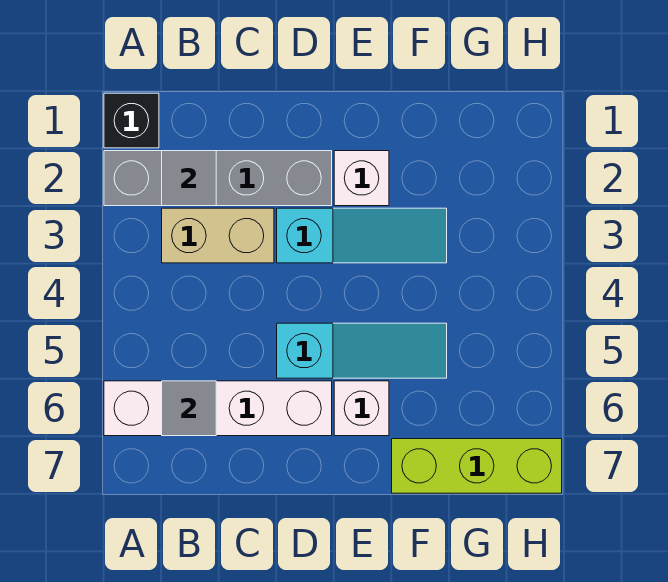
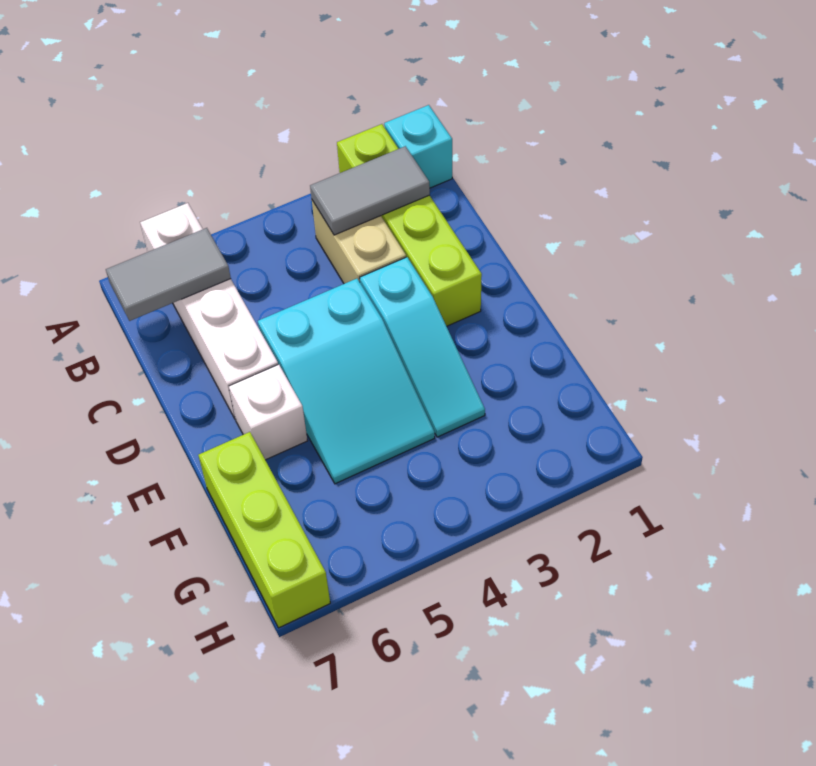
black brick A1 level 1 -> cyan brick A1 level 1
grey brick A2:D2 level 1 -> lime brick A2:D2 level 1
grey tile B2 level 2 -> grey tile B2:B3 level 2
grey tile B6 level 2 -> grey tile B6:B7 level 2
cyan slope D5:F5 level 1 top D -> cyan slope D4:F5 level 1 top D
white brick E2 level 1 -> none

